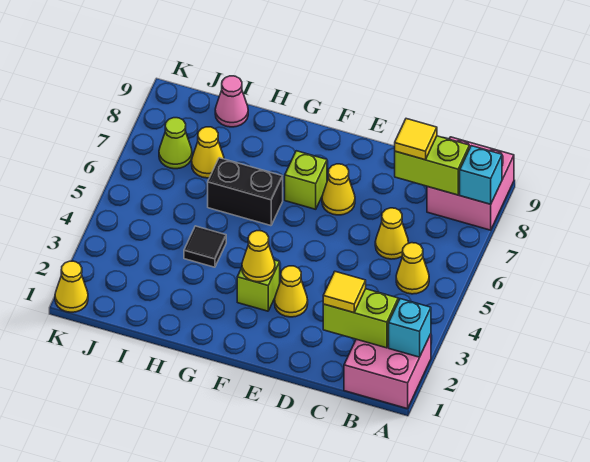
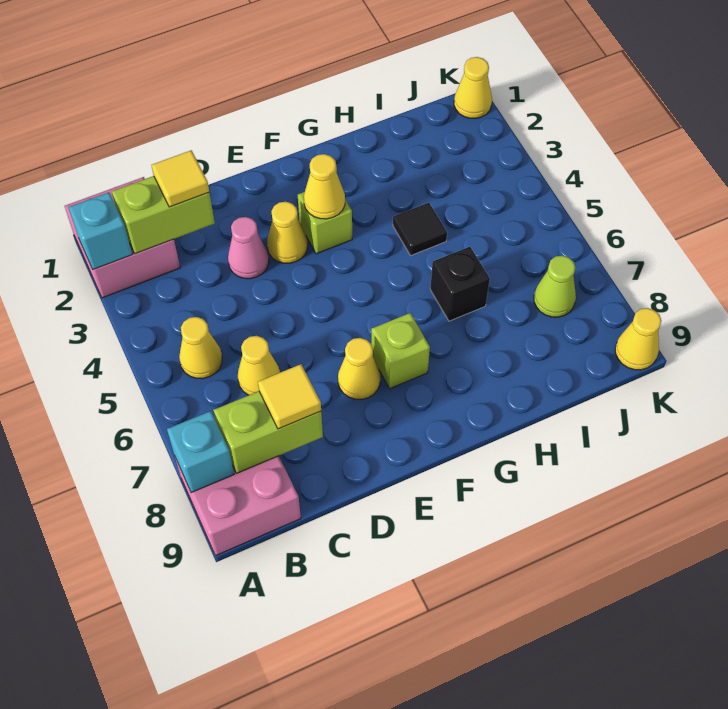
black brick G6:H6 level 1 -> black brick H6 level 1
yellow cone I7 level 1 -> yellow cone K9 level 1
pink cone I9 level 1 -> pink cone D3 level 1

